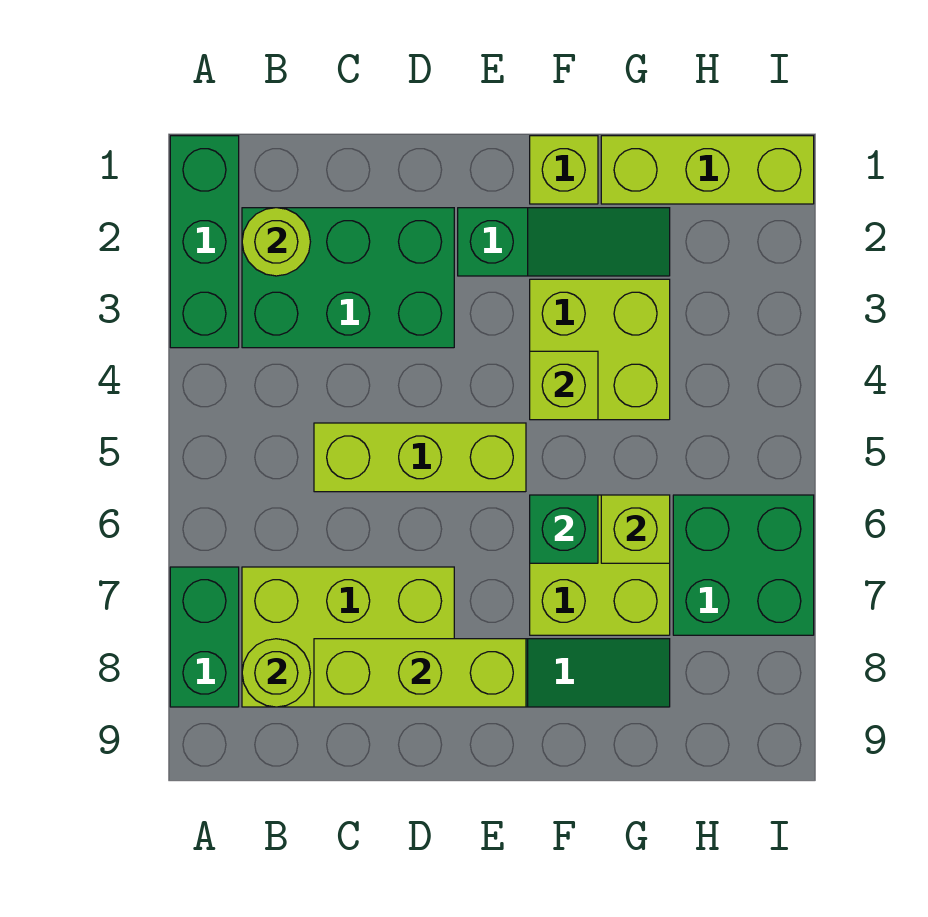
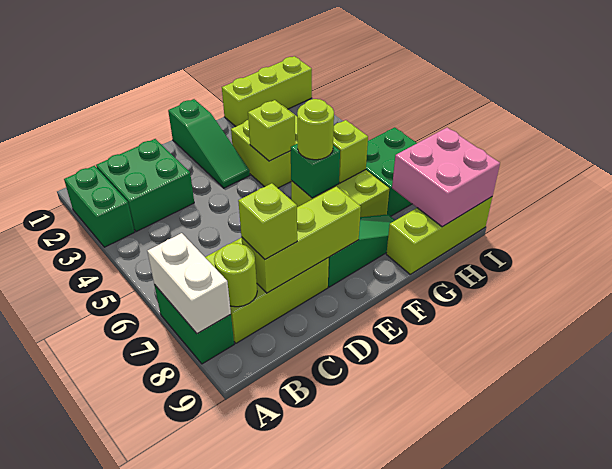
green brick A1:A3 level 1 -> green brick A2:A3 level 1
none -> white brick A7:A8 level 2
green brick B2:D3 level 1 -> green brick B2:C3 level 1
lime round brick B2 level 2 -> lime round brick F6 level 3
lime brick C5:E5 level 1 -> lime brick G9:I9 level 1
green slope E2:G2 level 1 top E -> green slope E1:E3 level 1 top 1
lime brick F1 level 1 -> lime brick C8 level 3
none -> pink brick H8:I9 level 2

